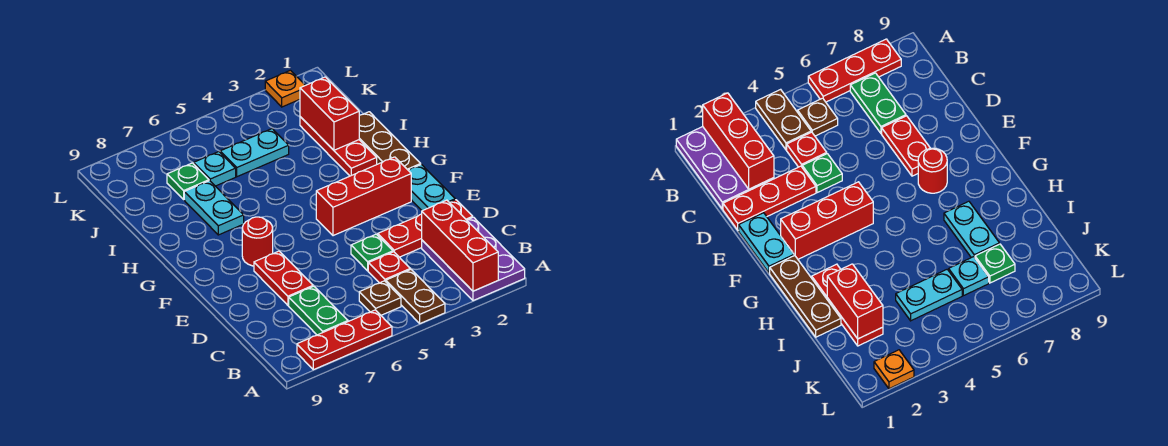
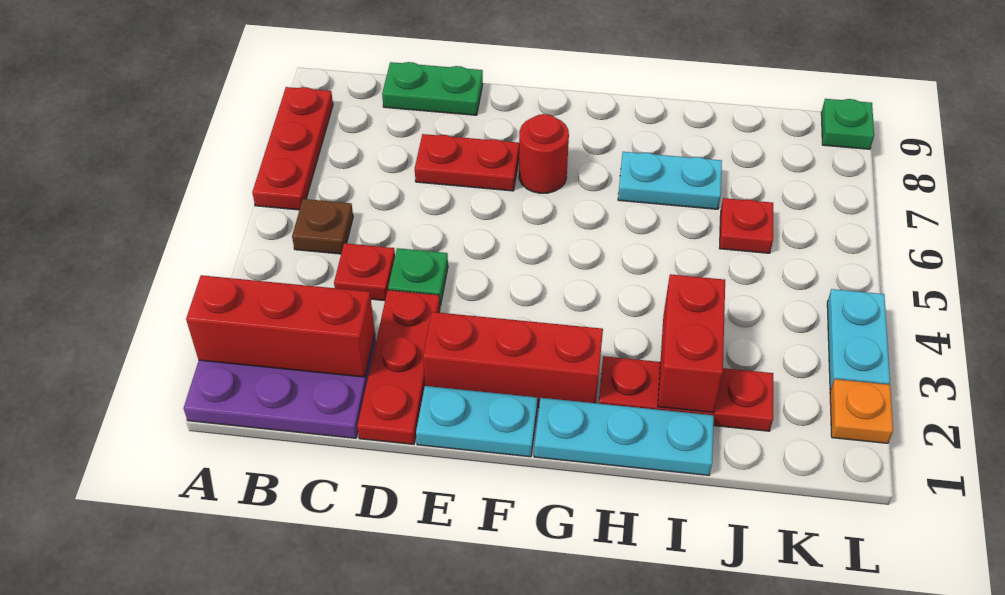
brown plate A4:B4 level 1 -> none
green plate B7:C7 level 1 -> green plate C9:D9 level 1
red brick F2:F4 level 1 -> red brick E2:G2 level 1
brown plate G1:I1 level 1 -> cyan plate G1:I1 level 1
red brick I2:J2 level 2 -> red brick I2:I3 level 2
cyan plate J4:J5 level 1 -> cyan plate L3:L4 level 1
cyan plate J6 level 1 -> red plate J6 level 1
green plate J7 level 1 -> green plate L9 level 1

